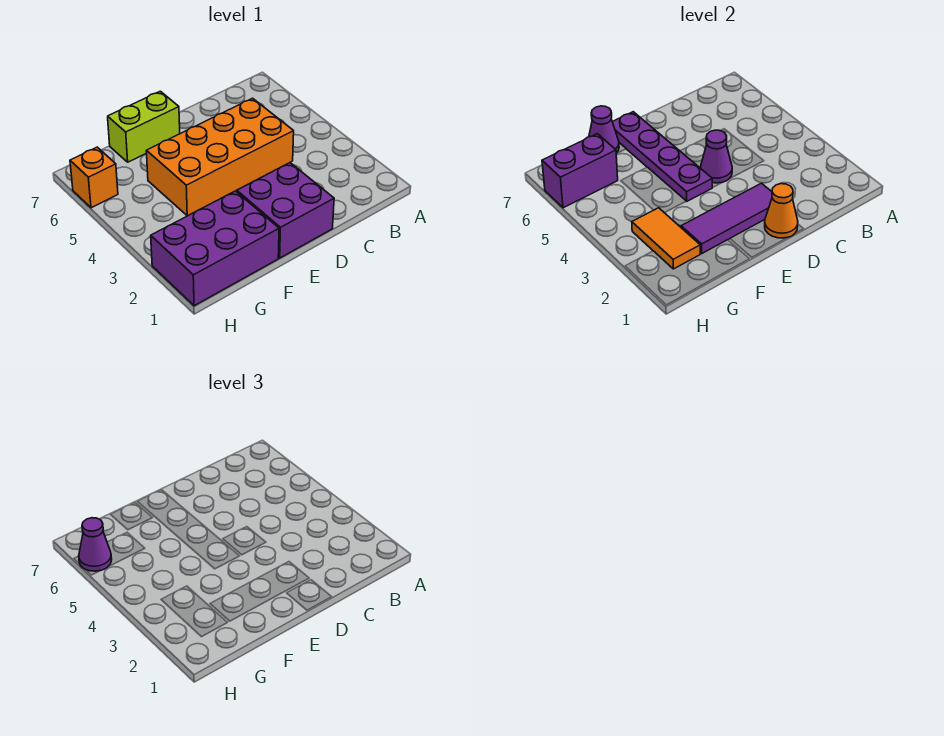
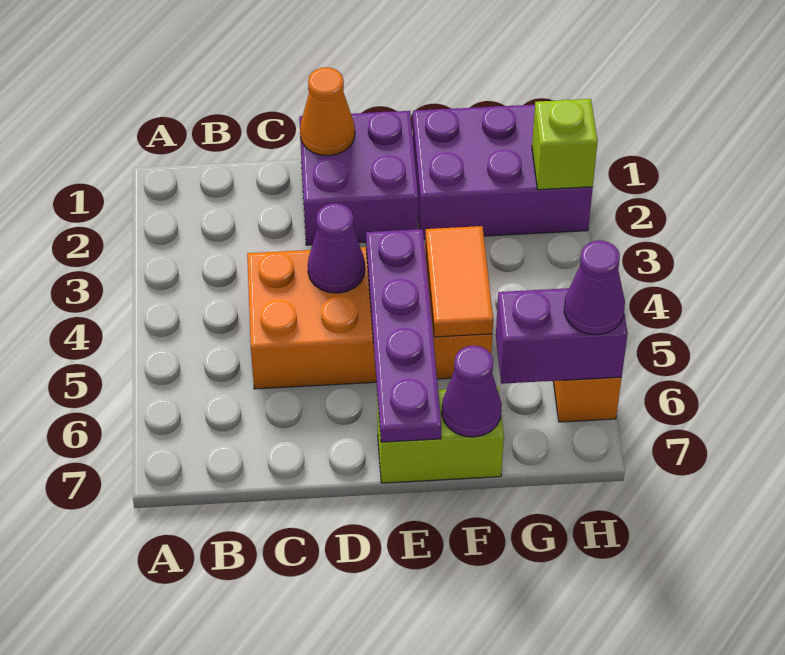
purple tile D2:F2 level 2 -> none
orange tile G2:G3 level 2 -> orange tile F4:F5 level 2
none -> lime brick H2 level 2

